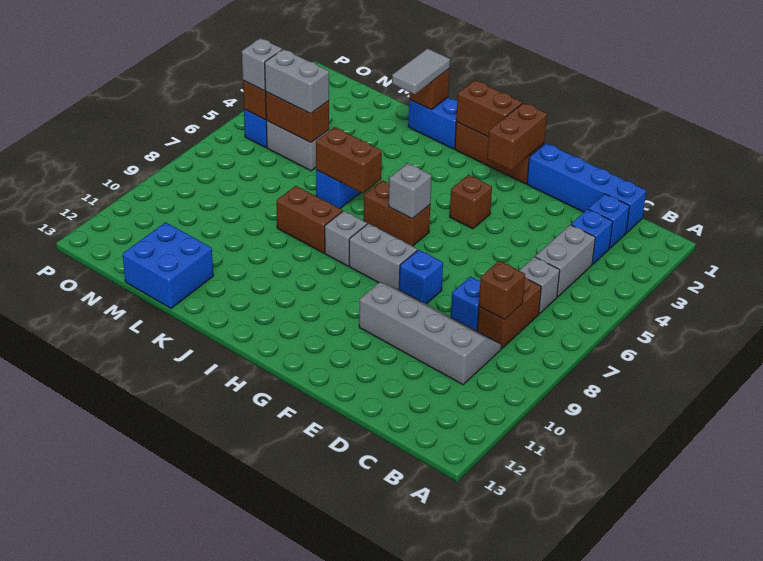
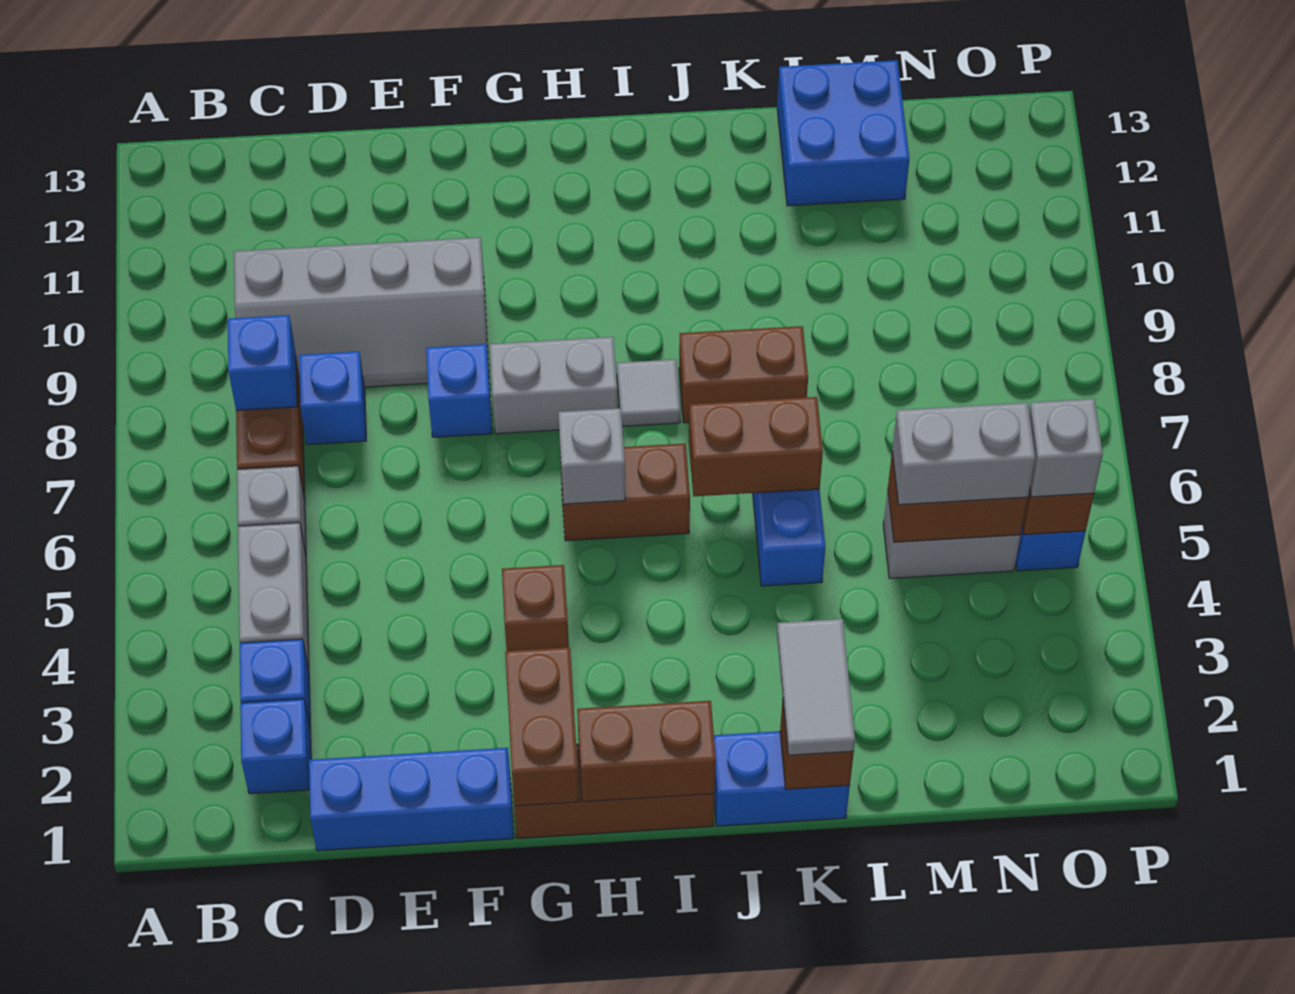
blue brick C1:F1 level 1 -> blue brick D1:F1 level 1
brown brick C8 level 2 -> blue brick C8 level 2
grey brick I8 level 1 -> grey tile I8 level 1

